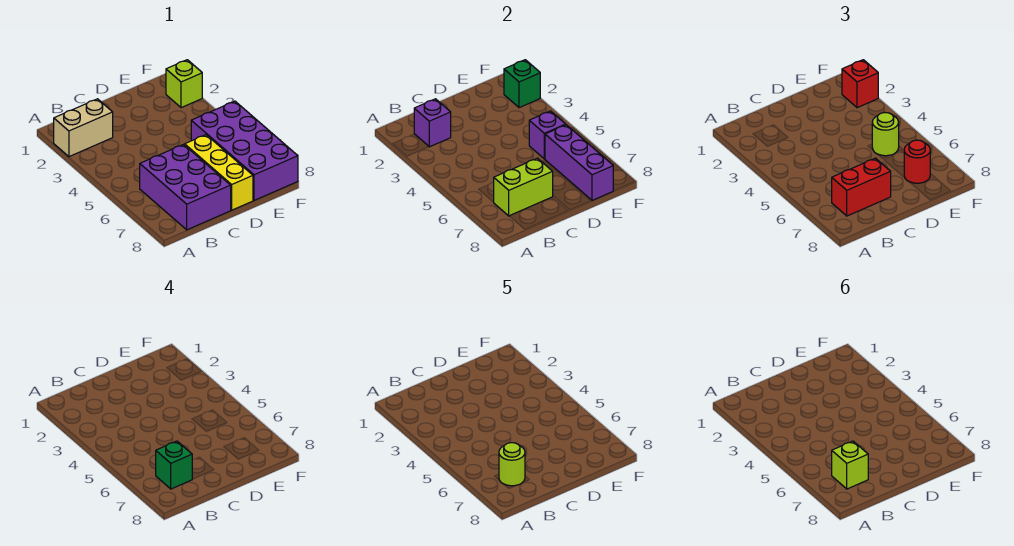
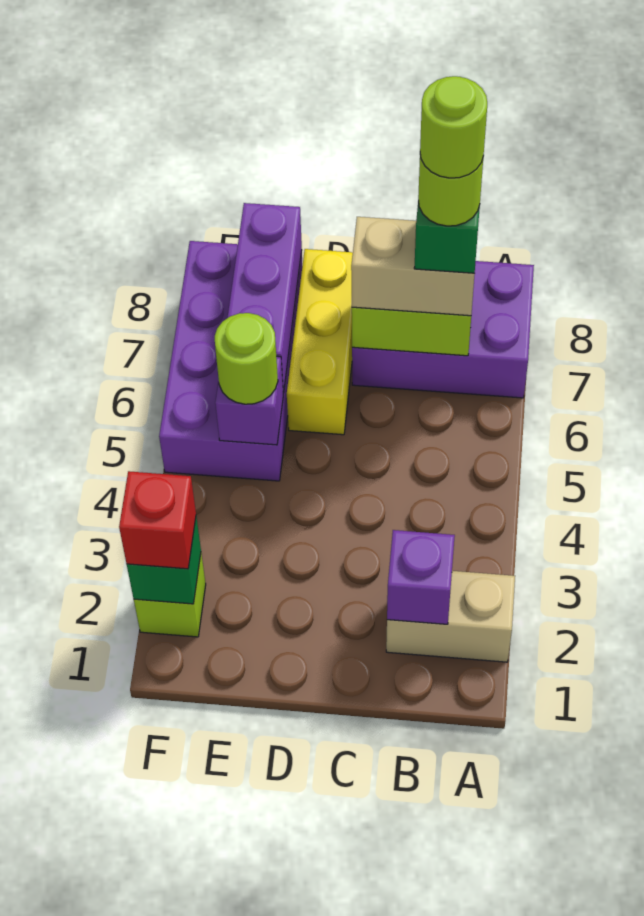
purple brick B6:C8 level 1 -> purple brick A7:C8 level 1
red brick B7:C7 level 3 -> tan brick B7:C7 level 3
lime brick B7 level 6 -> lime round brick B7 level 6
red round brick E7 level 3 -> none

